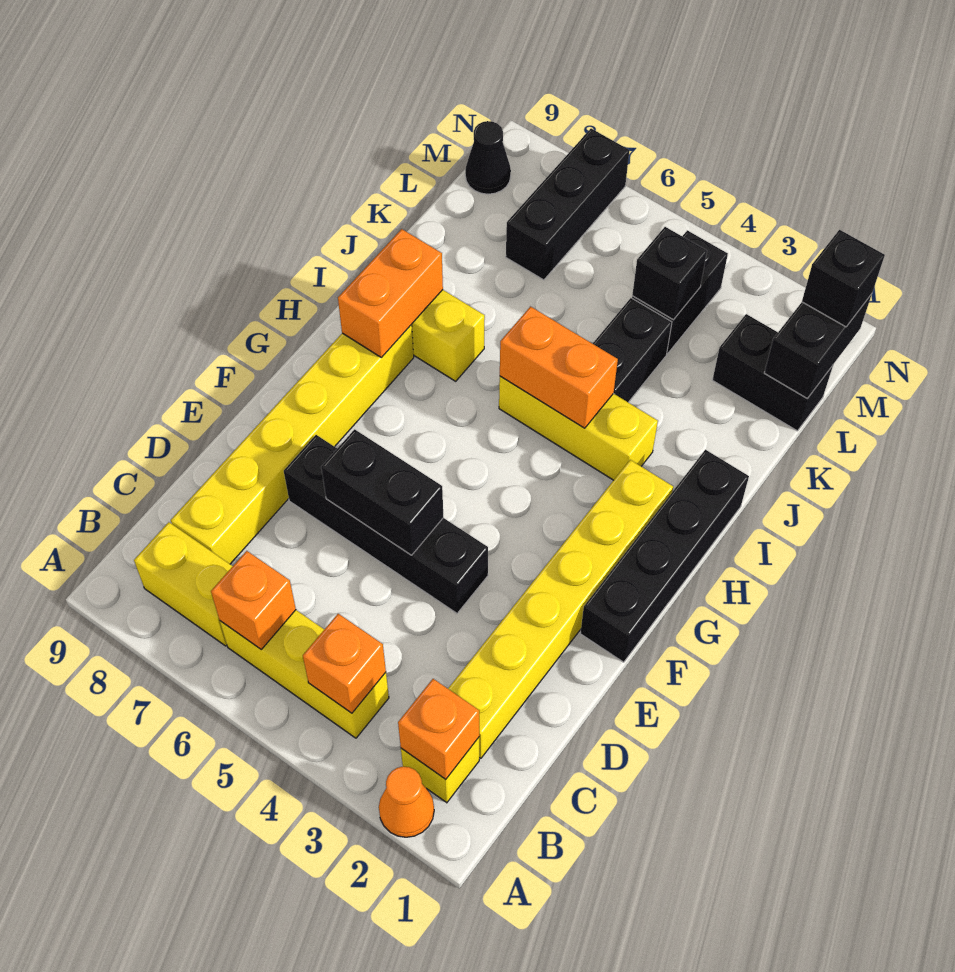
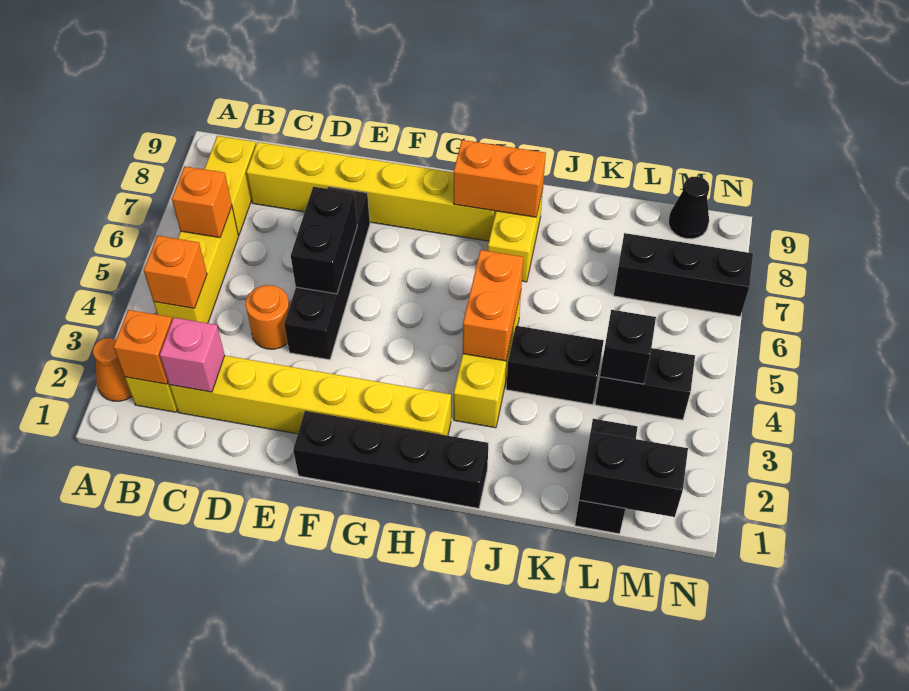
none -> pink brick C2 level 2
none -> orange round brick D4 level 1
black brick M1 level 3 -> none

